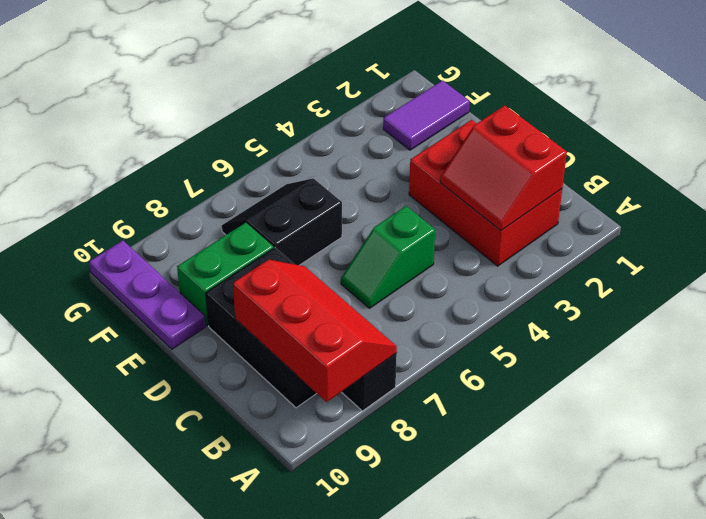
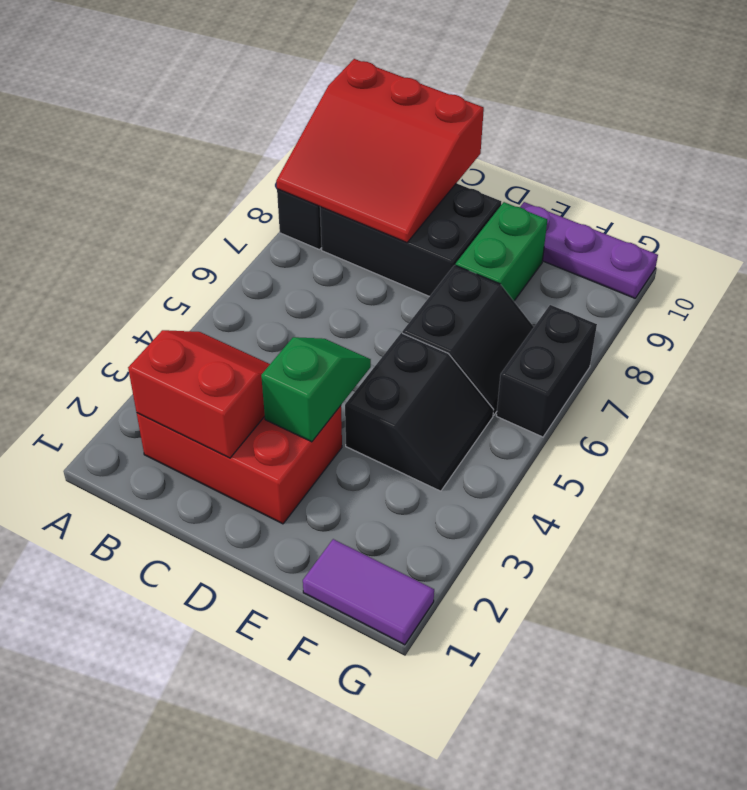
red slope A8:C9 level 2 top 9 -> red slope A8:C10 level 2 top 10
green slope C5:C6 level 1 top 5 -> green slope D3:D4 level 2 top 3
none -> black slope E4:F5 level 1 top E
purple tile F1:F2 level 1 -> purple tile F1:G1 level 1
none -> black brick G6:G7 level 1

